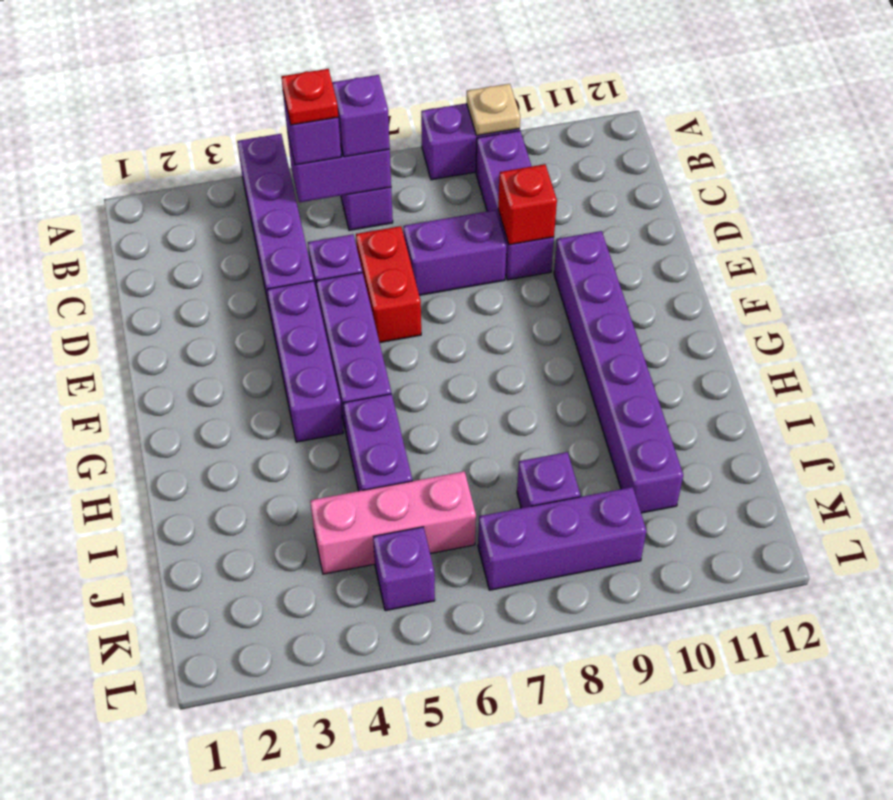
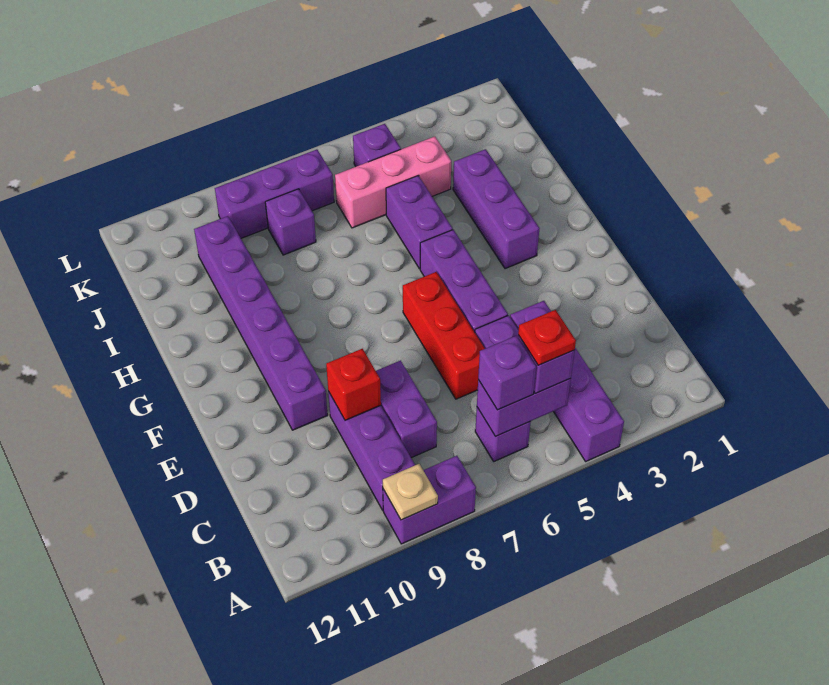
red brick D6:E6 level 1 -> red brick D6:F6 level 1
purple brick D7:D8 level 1 -> purple brick C8:D8 level 1
purple brick E4:G4 level 1 -> purple brick G3:I3 level 1

